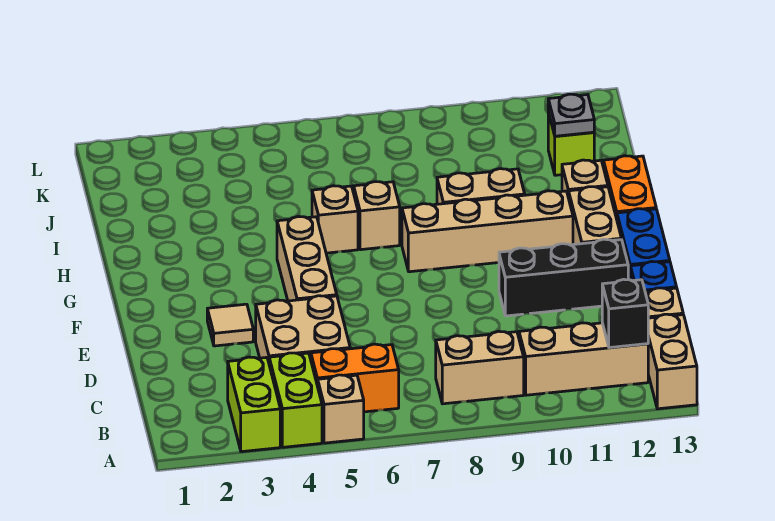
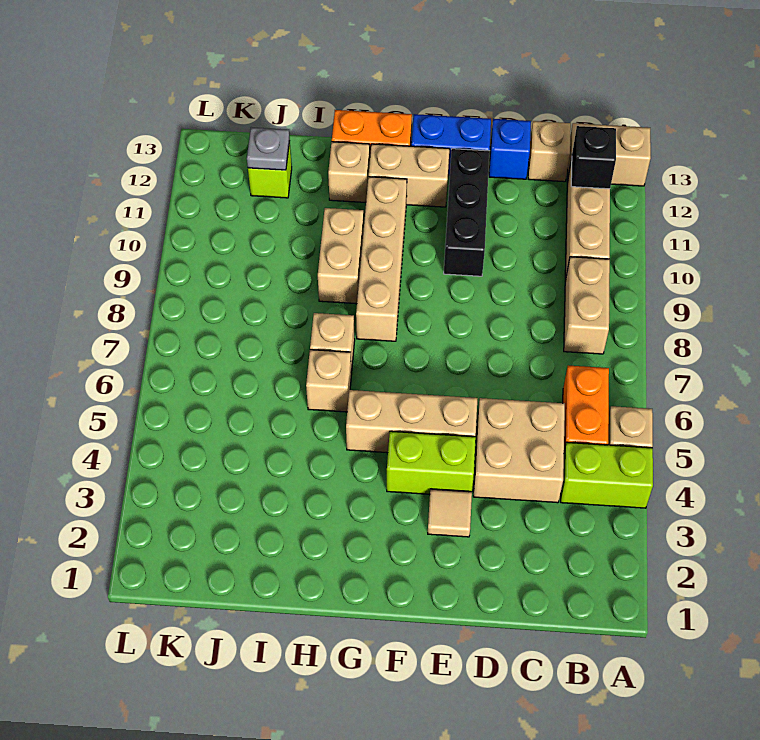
lime brick A3:B3 level 1 -> lime brick E4:F4 level 1

